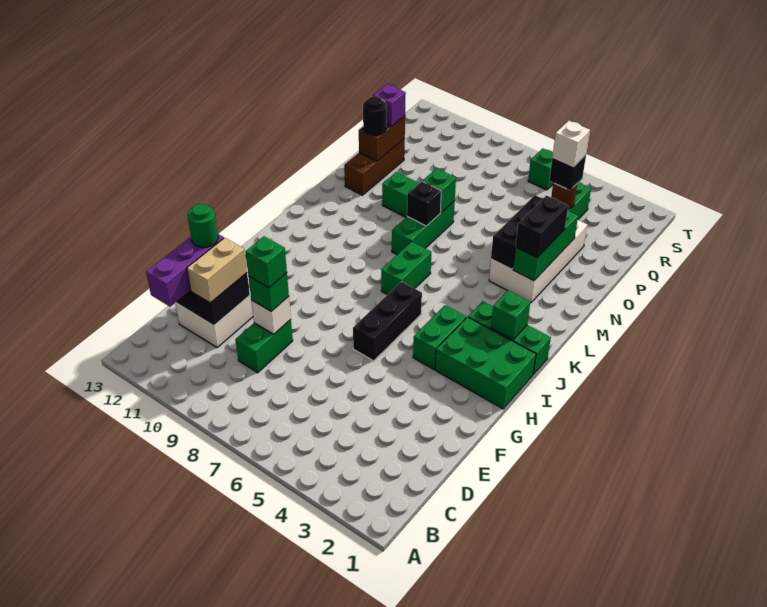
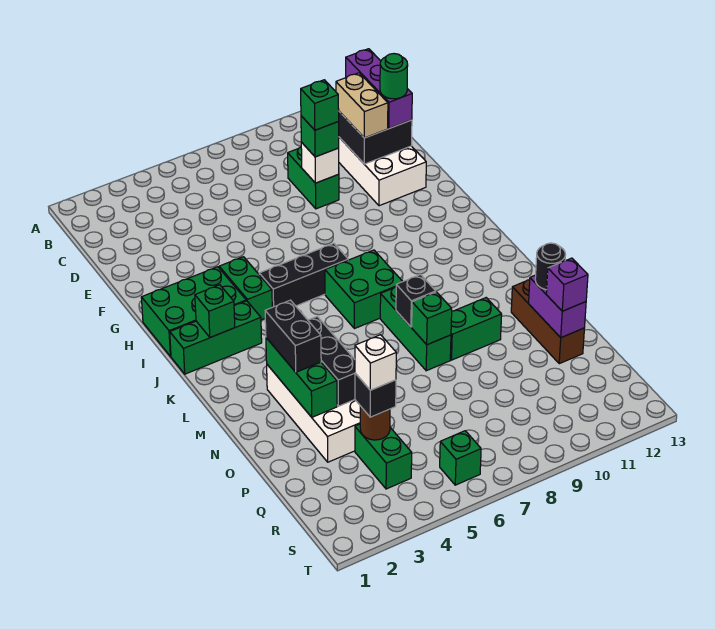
black brick G6:I6 level 1 -> black brick I5:I7 level 1
green brick J7:K7 level 1 -> green brick J7:K8 level 1
brown brick O12:P12 level 2 -> purple brick O12:P12 level 2

